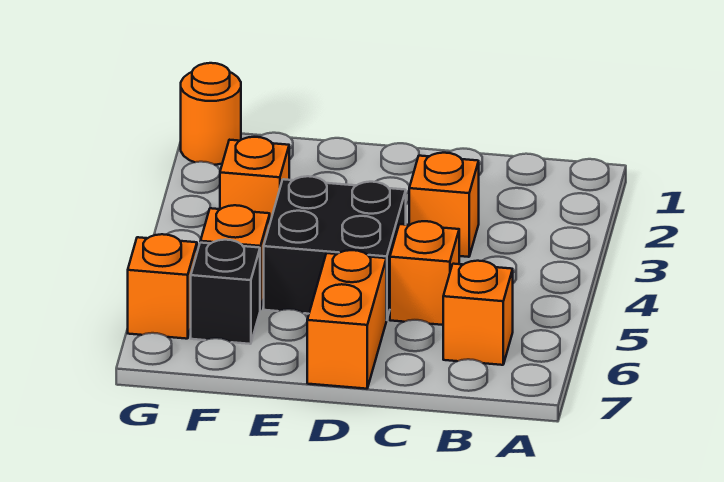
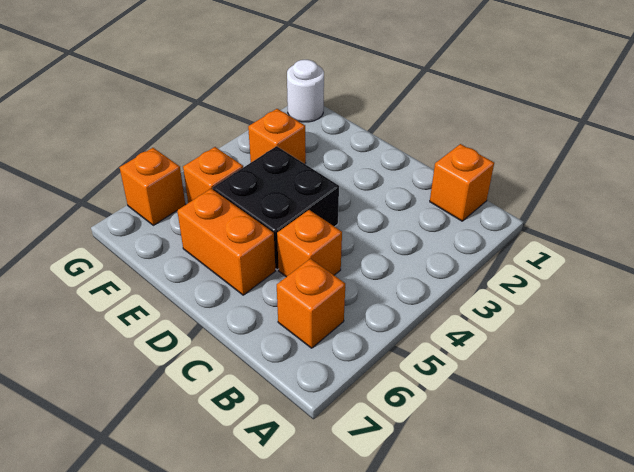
orange brick C3 level 1 -> orange brick B1 level 1
orange brick D6:D7 level 1 -> orange brick D6:E6 level 1
black brick F6 level 1 -> none
orange round brick G1 level 1 -> white round brick G1 level 1

